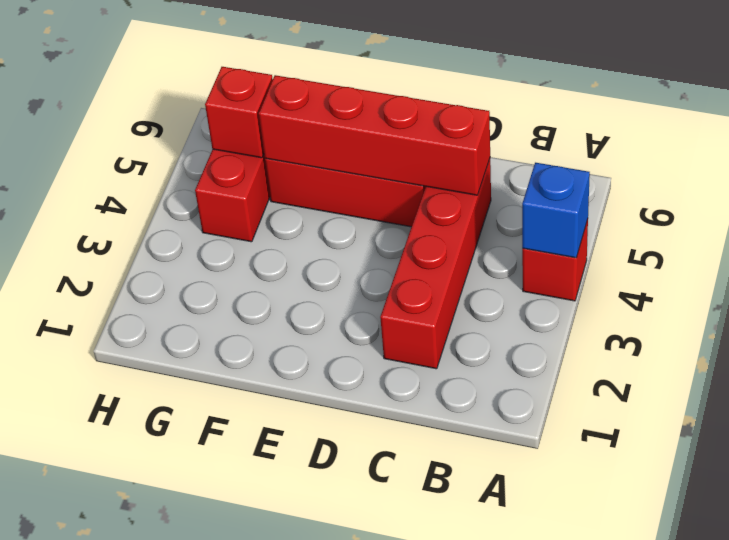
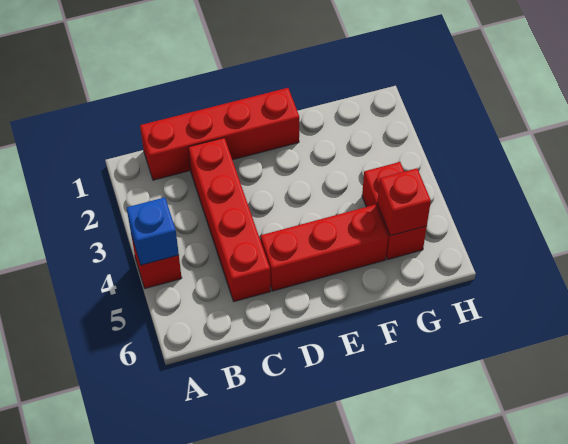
red brick C5:F5 level 2 -> red brick B1:E1 level 1

